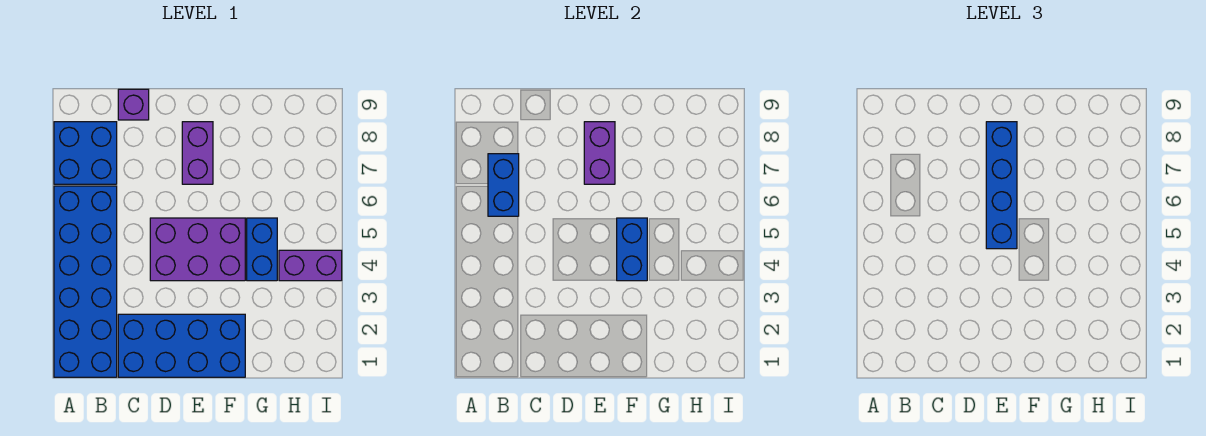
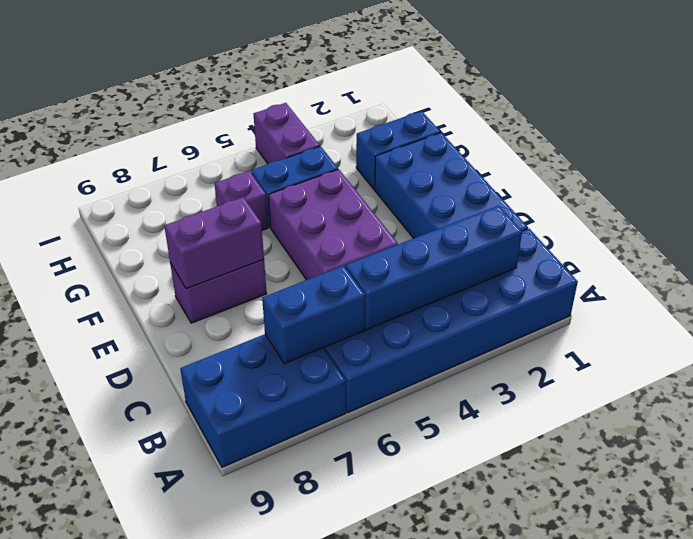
blue brick A7:B8 level 1 -> blue brick A7:B9 level 1
purple brick C9 level 1 -> purple brick G6 level 1
blue brick E5:E8 level 3 -> blue brick B2:B5 level 2
blue brick F4:F5 level 2 -> blue brick G1:G2 level 1

